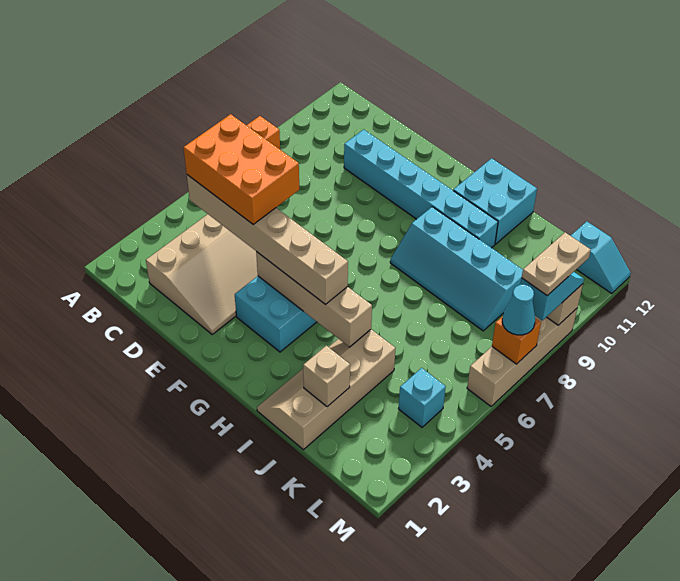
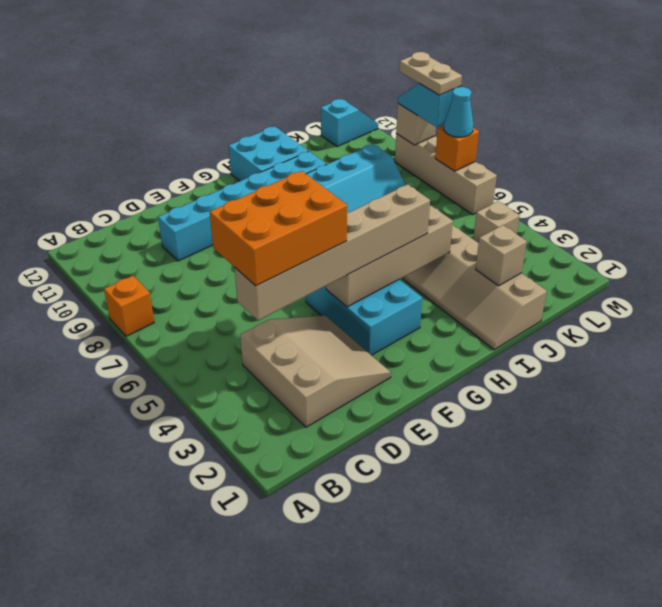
cyan brick L4 level 1 -> tan brick L4 level 1

